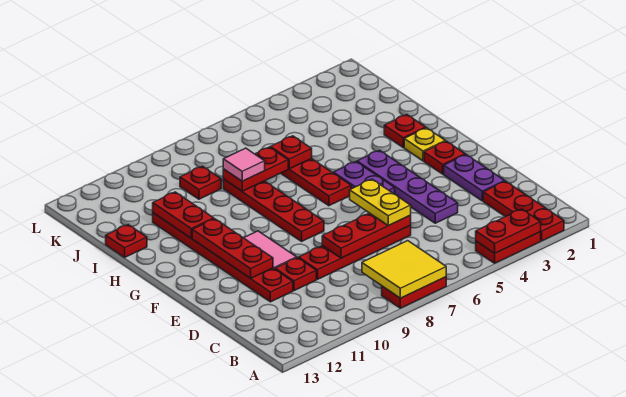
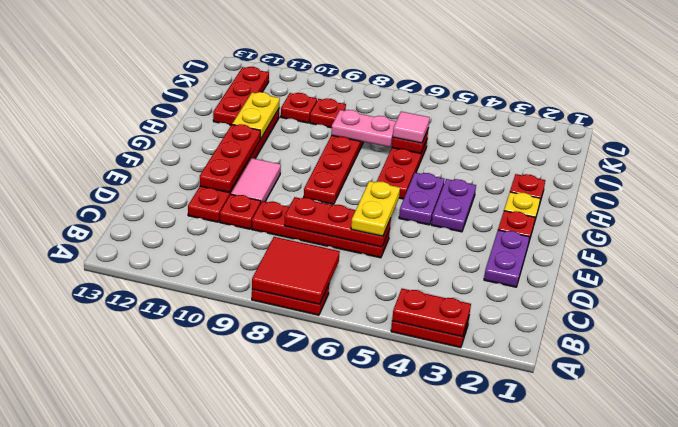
red plate A2:C2 level 1 -> red plate I12:K12 level 1
yellow tile A7:B8 level 2 -> red tile A7:B8 level 2
purple plate D4:G4 level 1 -> purple plate F4:G4 level 1
red plate H11:I11 level 2 -> yellow plate H11:I11 level 2
red plate I7:I8 level 2 -> pink plate I7:I8 level 2
pink tile I8 level 3 -> pink tile I6 level 3
red plate I13 level 1 -> red plate J10 level 1

